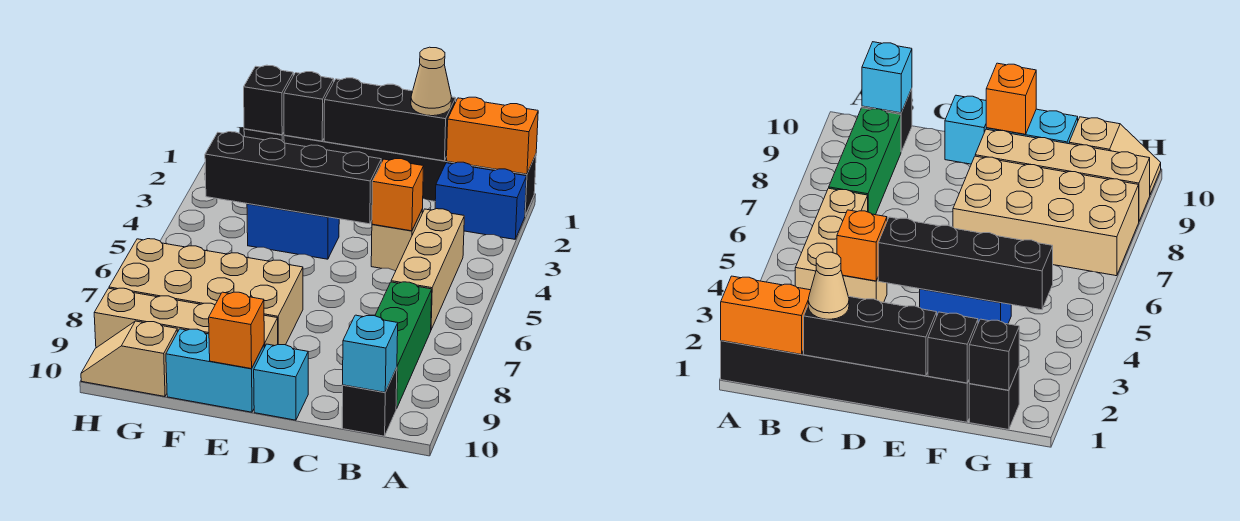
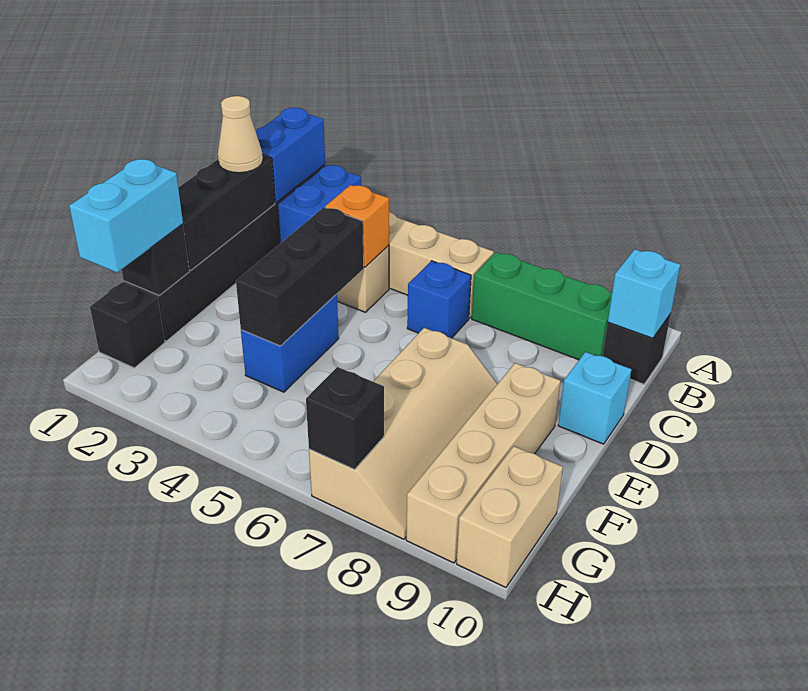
orange brick A1:B1 level 2 -> blue brick A1:B1 level 2
none -> blue brick C6 level 1
black brick D4:G4 level 2 -> black brick D4:F4 level 2
tan brick E7:H8 level 1 -> tan slope E7:H8 level 1 top 7
cyan brick E10:F10 level 1 -> cyan brick F1:G1 level 3
orange brick E10 level 2 -> none
black brick G1 level 2 -> black brick H7 level 2
tan slope G10:H10 level 1 top G -> tan brick G10:H10 level 1

